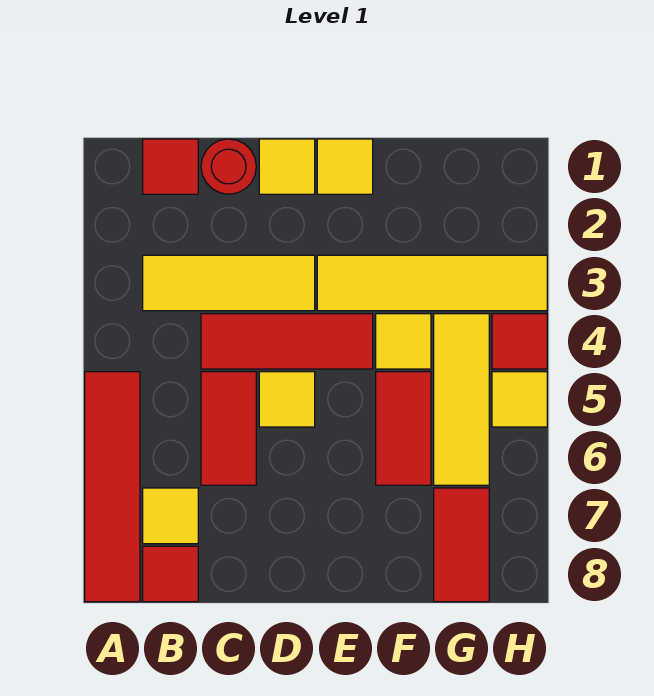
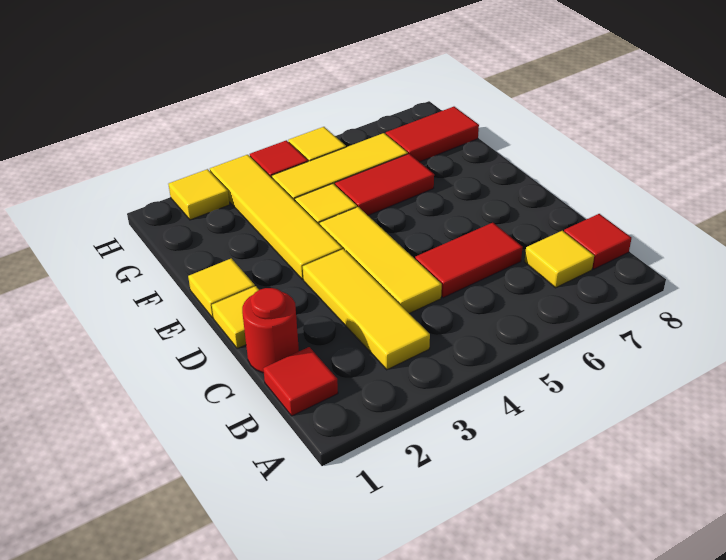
red tile A5:A8 level 1 -> none
red tile C4:E4 level 1 -> yellow tile C4:E4 level 1
yellow tile D5 level 1 -> yellow tile H2 level 1

